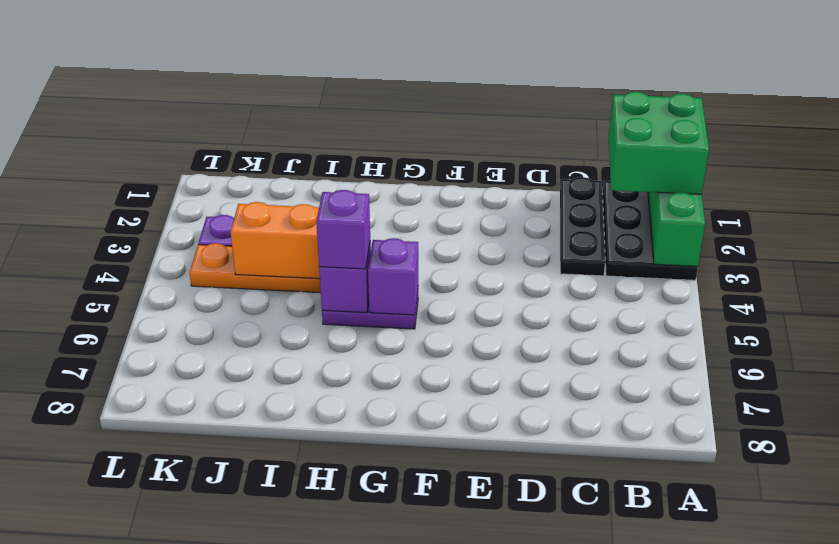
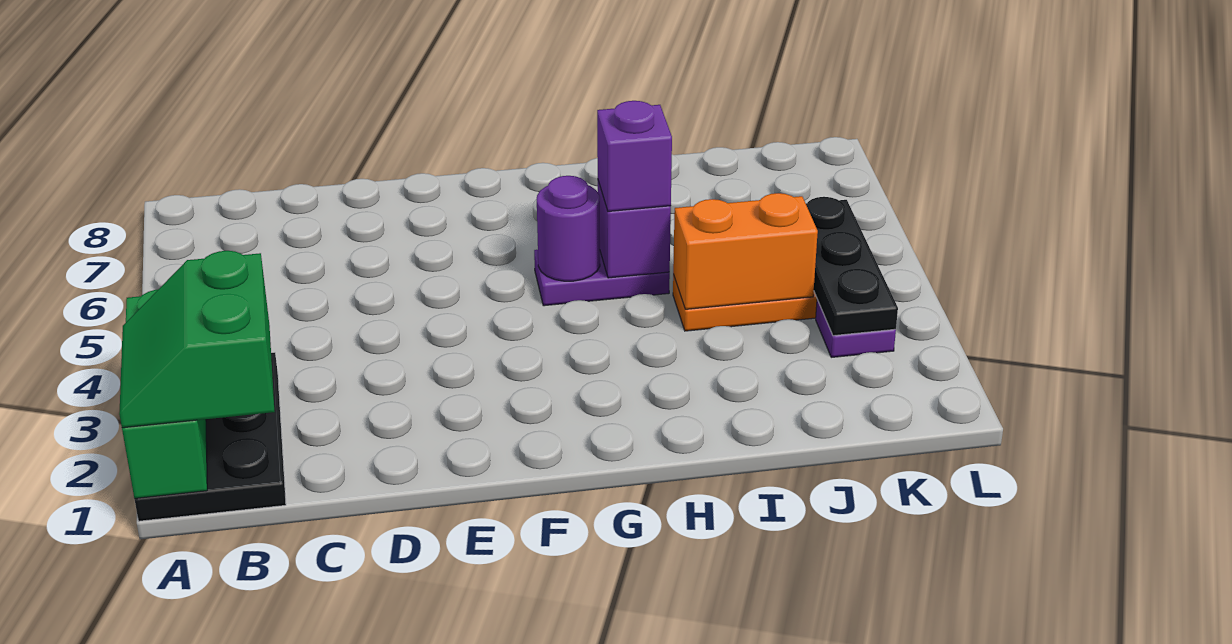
green brick A1:B2 level 3 -> green slope A1:B2 level 3 top B
black plate C1:C3 level 1 -> black plate K3:K5 level 2
purple brick G5 level 2 -> purple round brick G5 level 2

